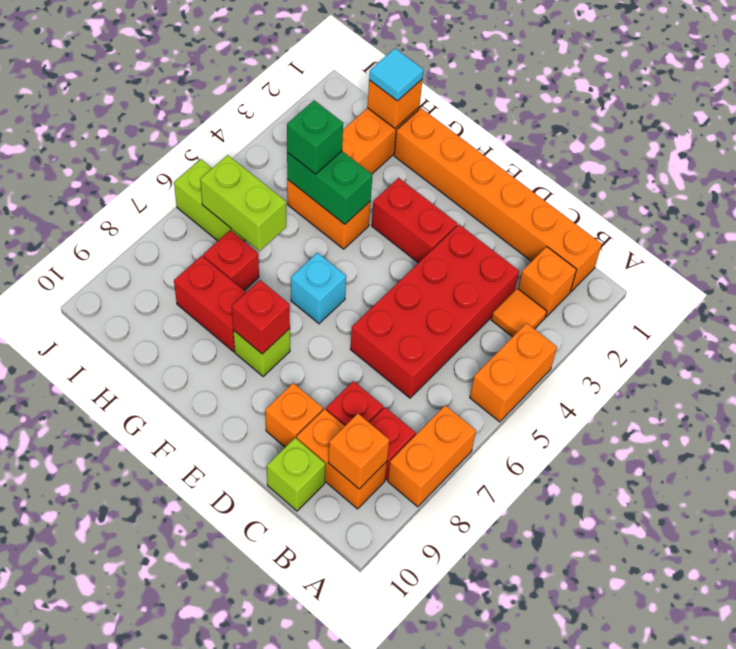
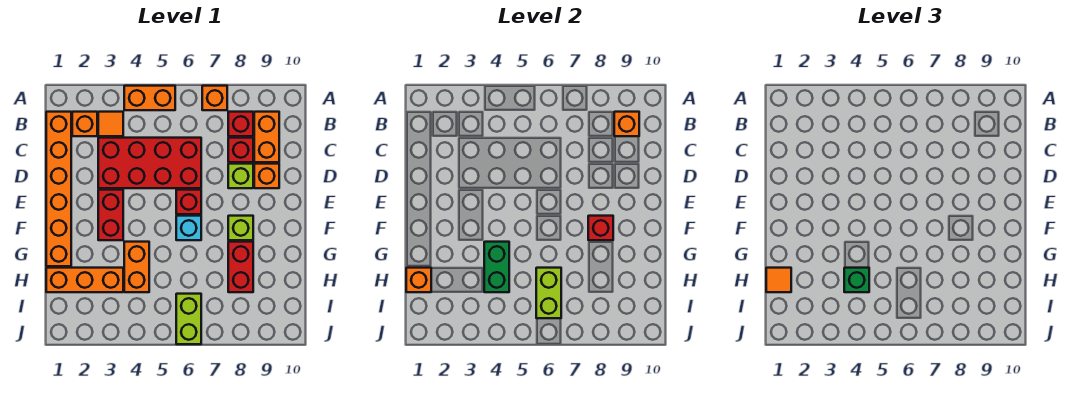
orange brick A7:A8 level 1 -> orange brick A7 level 1
lime brick C10 level 1 -> lime brick D8 level 1
cyan tile H1 level 3 -> orange tile H1 level 3
red brick H7 level 1 -> red brick E6 level 1

